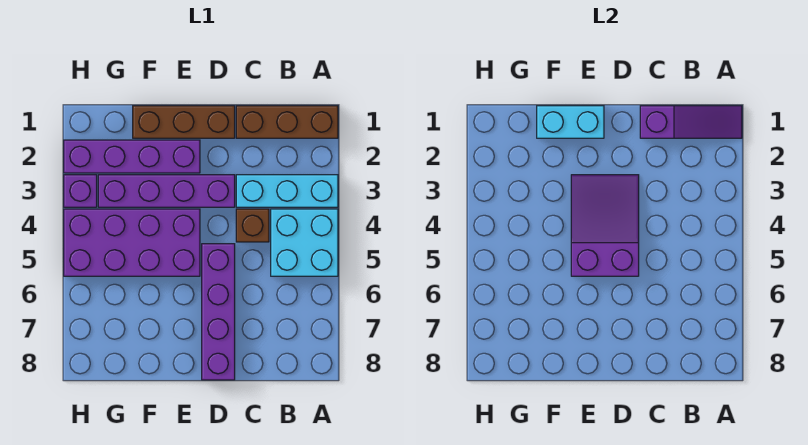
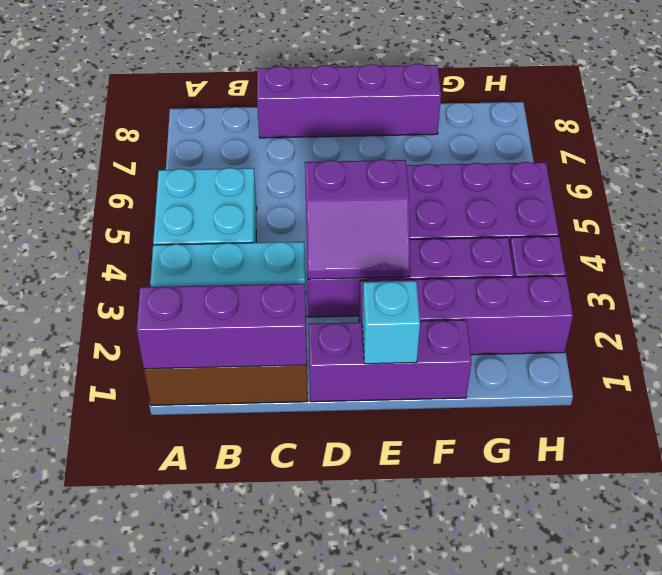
purple slope A1:C1 level 2 top C -> purple brick A1:C1 level 2
brown brick C4 level 1 -> none
brown brick D1:F1 level 1 -> purple brick D1:F1 level 1
purple slope D3:E5 level 2 top 5 -> purple slope D3:E4 level 2 top 4
purple brick D5:D8 level 1 -> purple brick C8:F8 level 1
cyan brick E1:F1 level 2 -> cyan brick E1 level 2

